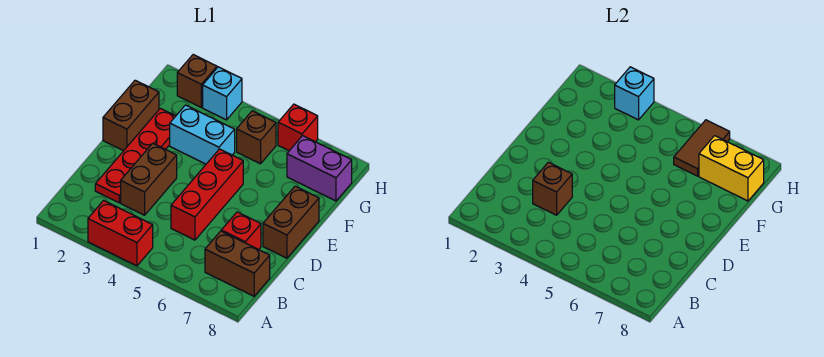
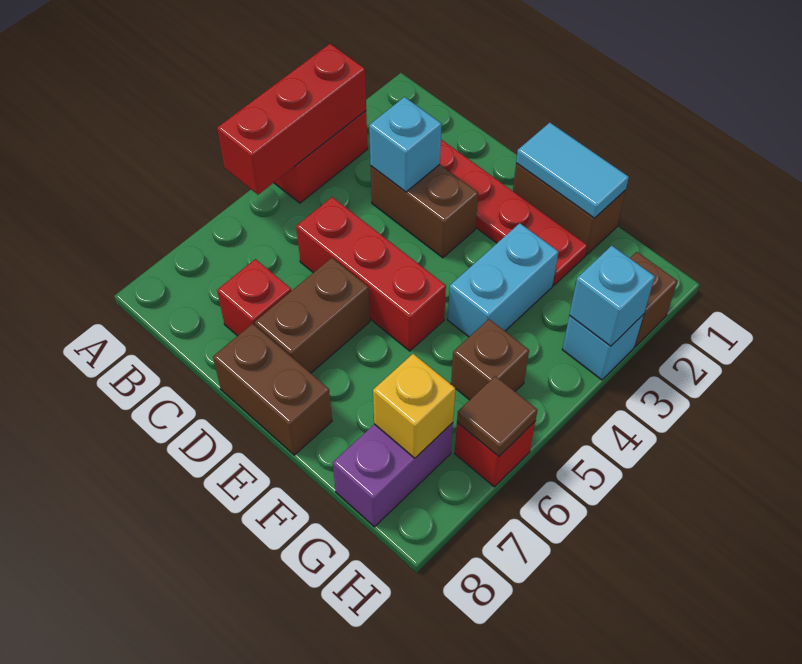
none -> red brick A3:A5 level 2
brown brick B7:B8 level 1 -> brown brick D6:D7 level 1
brown brick C3 level 2 -> cyan brick C3 level 2
none -> cyan tile E1:F1 level 2
brown tile G6:H6 level 2 -> brown tile H6 level 2
yellow brick G7:G8 level 2 -> yellow brick G7 level 2

